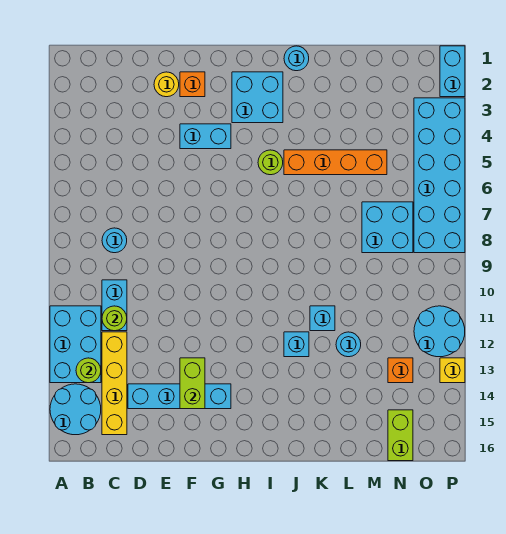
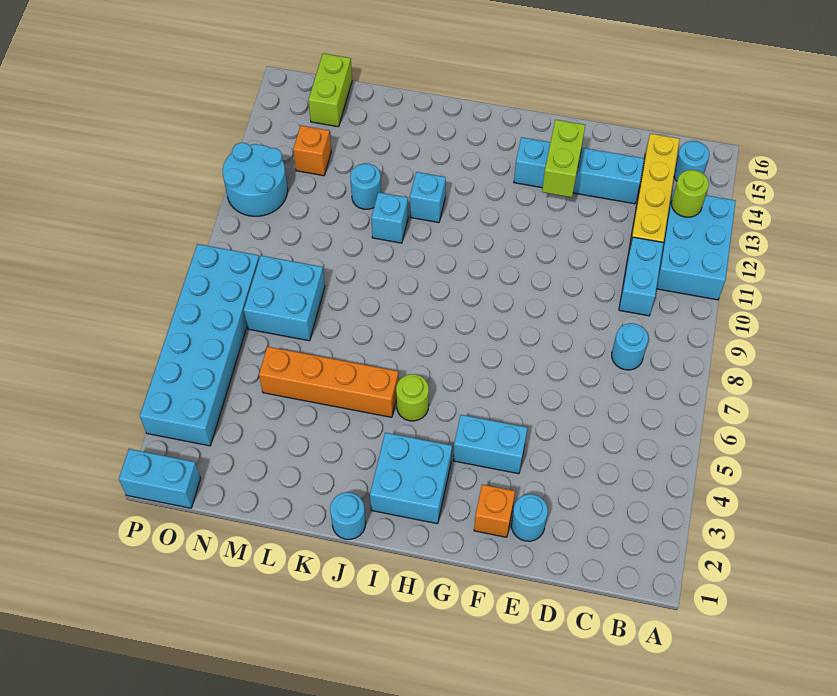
cyan round brick A14:B15 level 1 -> cyan round brick B15 level 1
lime round brick C11 level 2 -> none
yellow round brick E2 level 1 -> cyan round brick E2 level 1
cyan brick P1:P2 level 1 -> cyan brick O1:P1 level 1
yellow brick P13 level 1 -> none

